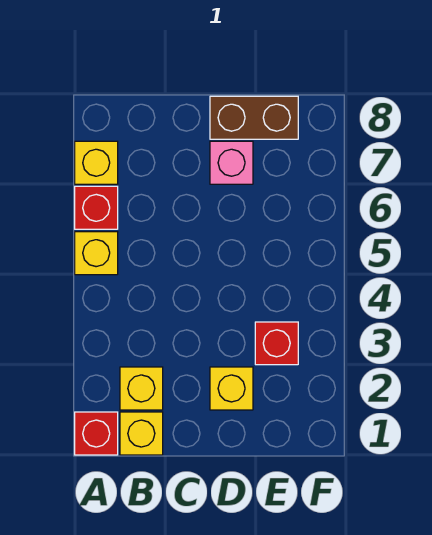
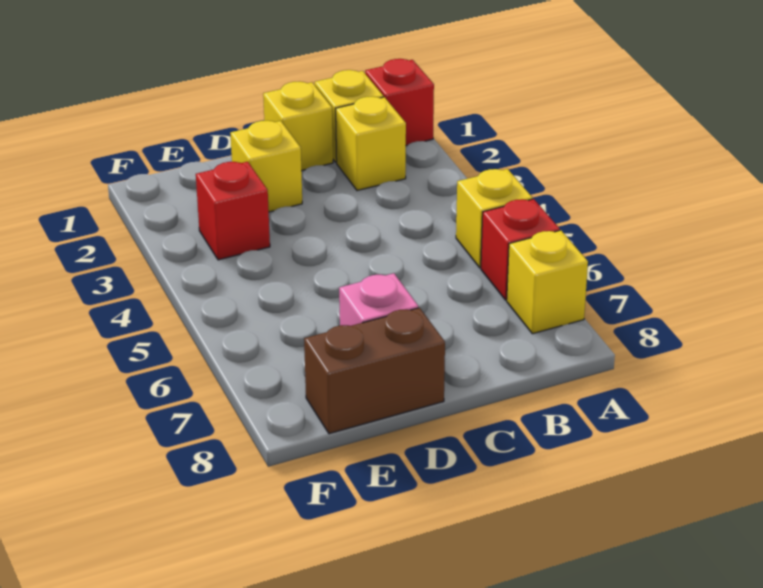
none -> yellow brick C1 level 1

